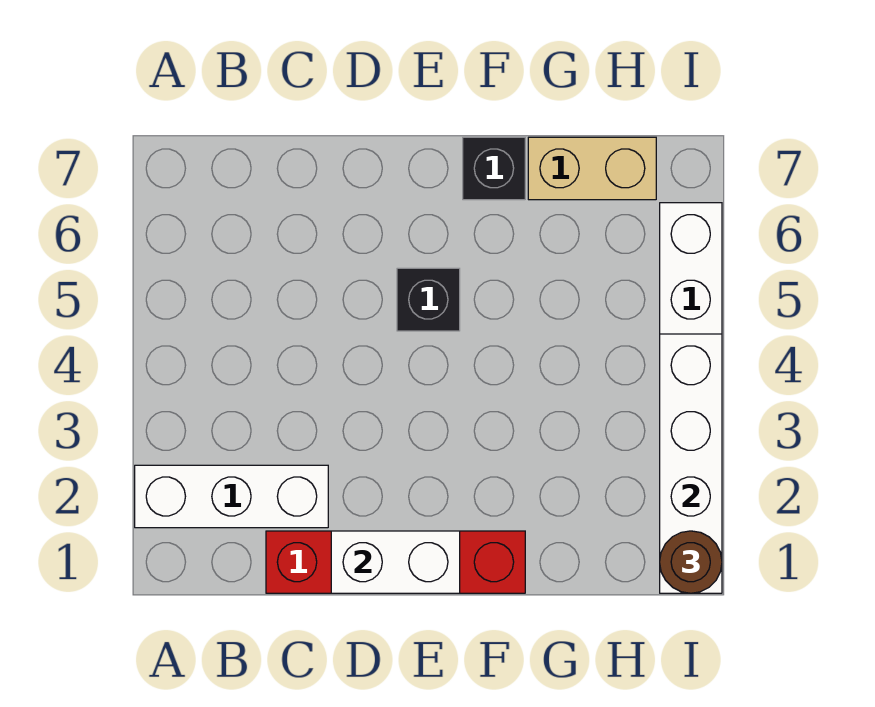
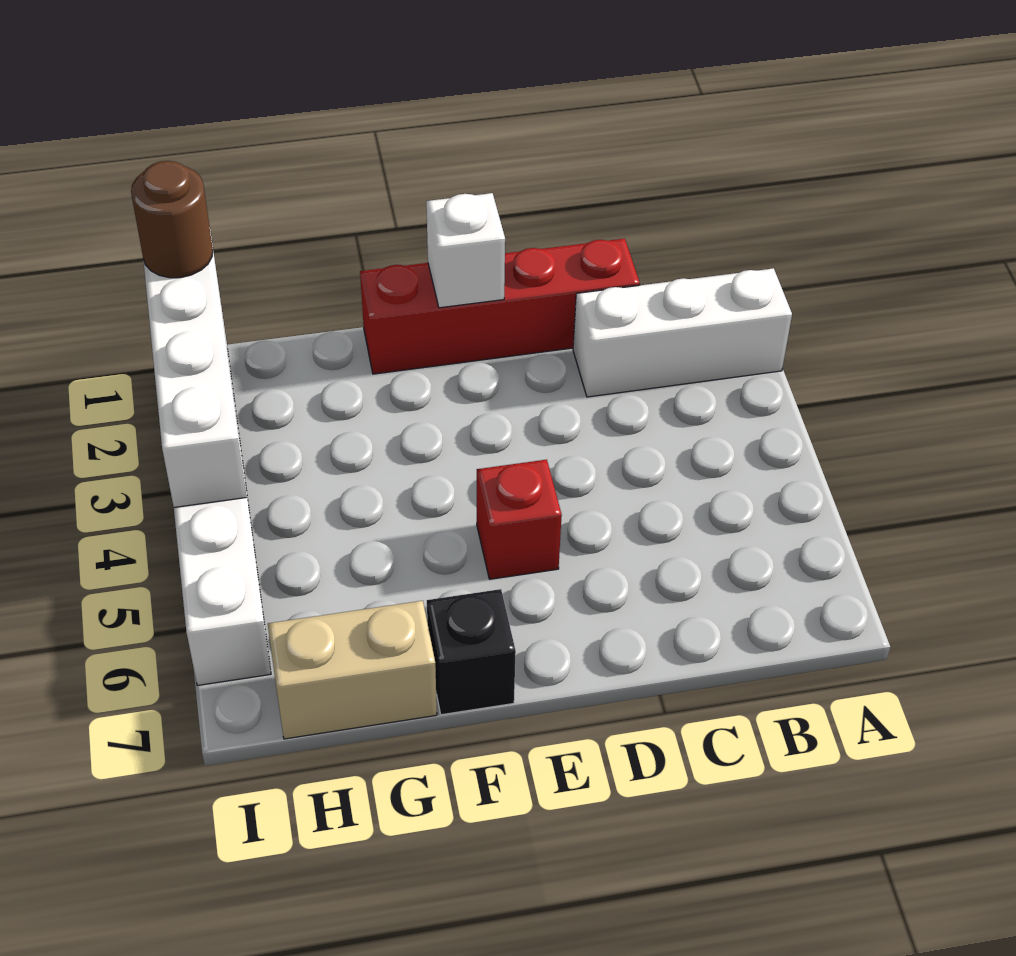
white brick D1:E1 level 2 -> white brick E1 level 2
black brick E5 level 1 -> red brick E5 level 1

